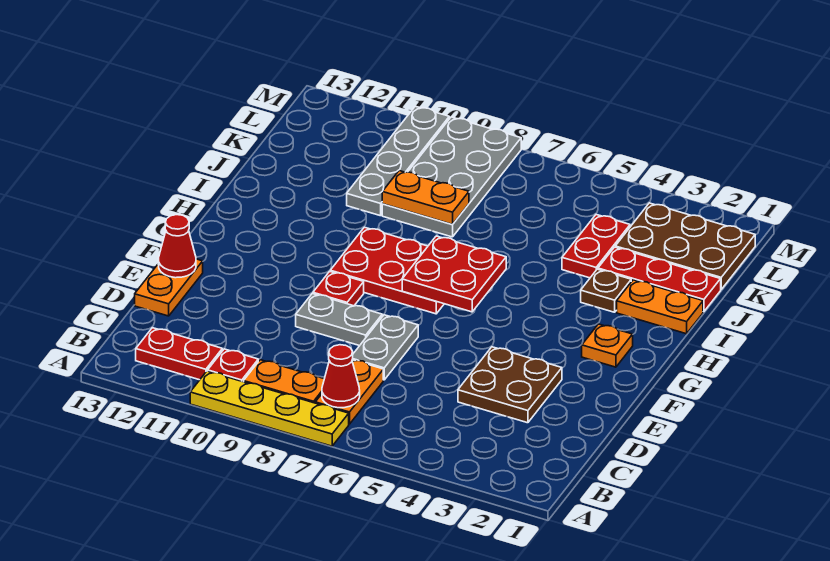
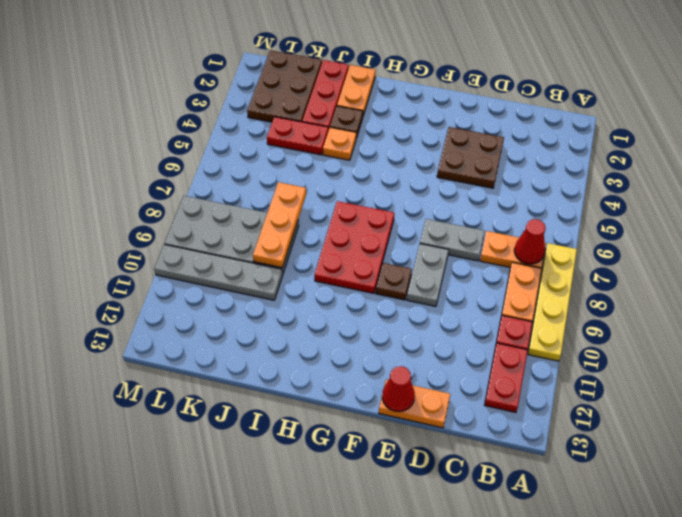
red plate F9 level 1 -> brown plate F9 level 1
orange plate G2 level 1 -> orange plate I4 level 1
red plate G6:H7 level 2 -> none
orange plate J8:J9 level 2 -> orange plate J7:J9 level 2

